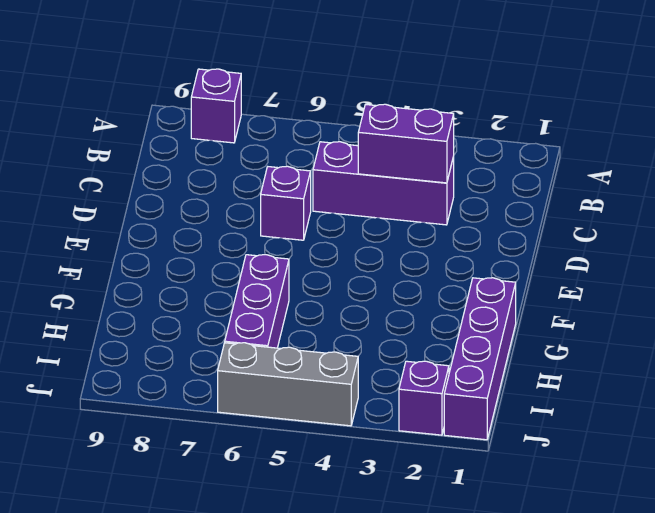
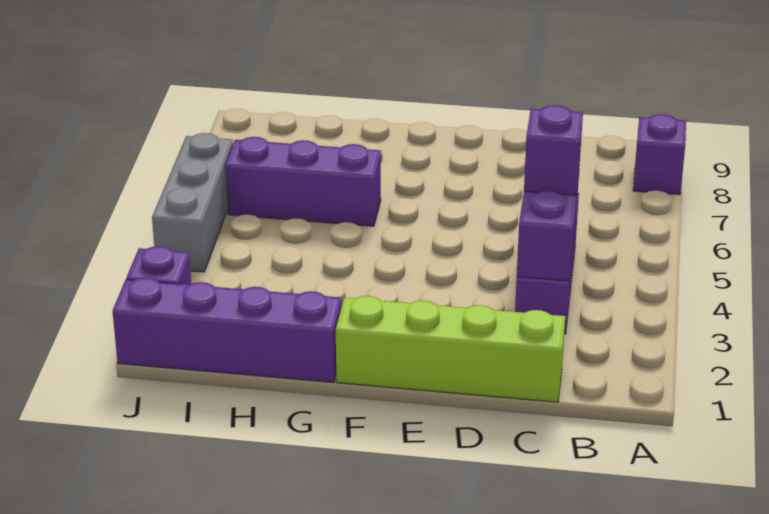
none -> lime brick C1:F1 level 1
purple brick D6 level 1 -> purple brick C4 level 3

